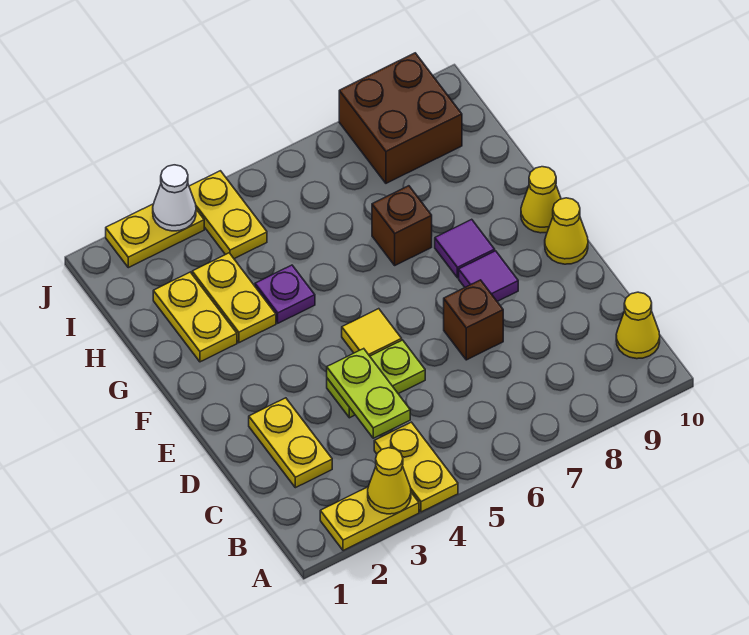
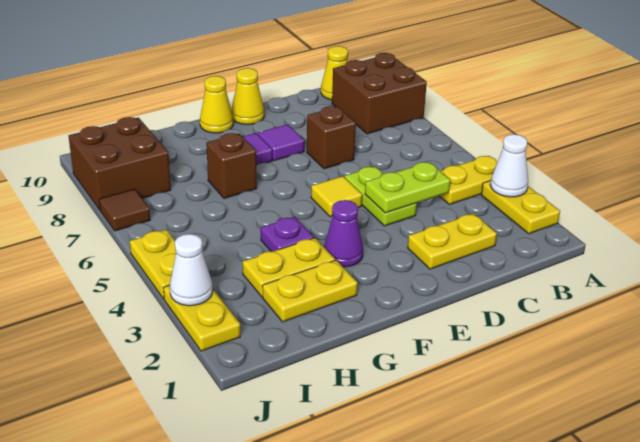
yellow cone A3 level 2 -> white cone A3 level 2
none -> brown brick A8:B9 level 1
none -> purple cone F3 level 1
yellow plate I4:J4 level 1 -> yellow plate J4:J5 level 1
none -> brown tile J7 level 1

